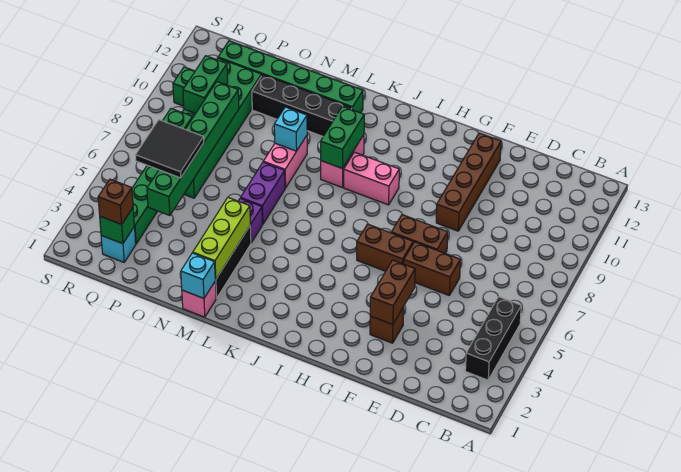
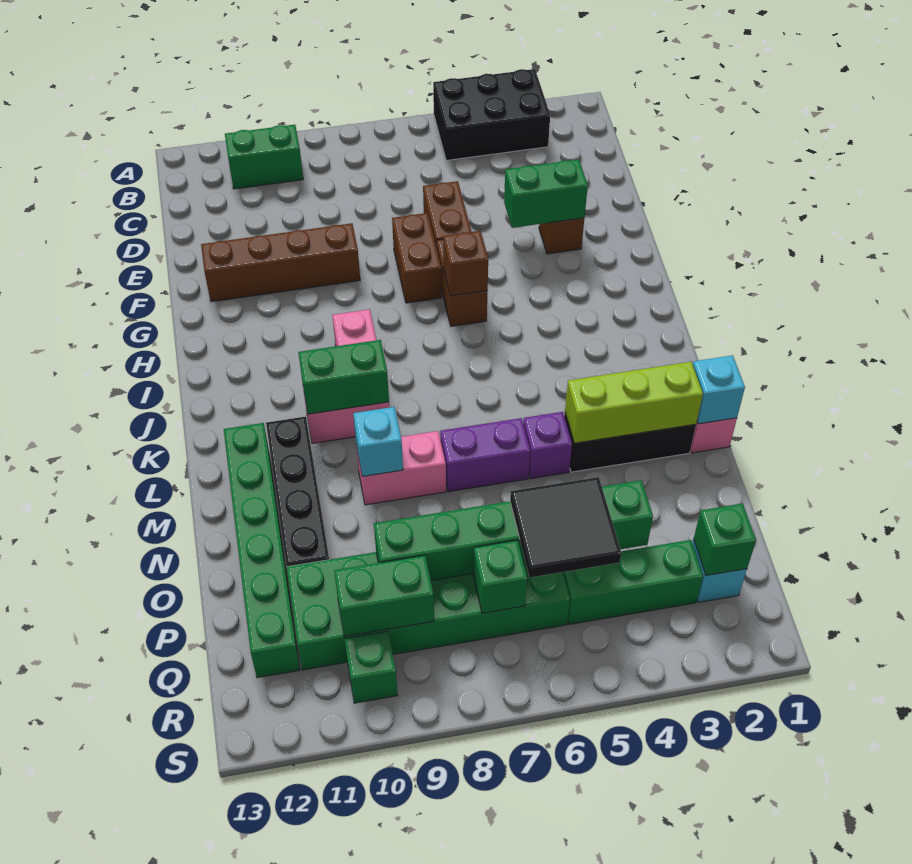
black brick B3:B5 level 1 -> black brick A3:B5 level 1
none -> green brick B10:B11 level 1
brown brick F3:F4 level 2 -> green brick F3:F4 level 2
brown brick Q2 level 3 -> brown brick H6 level 2

